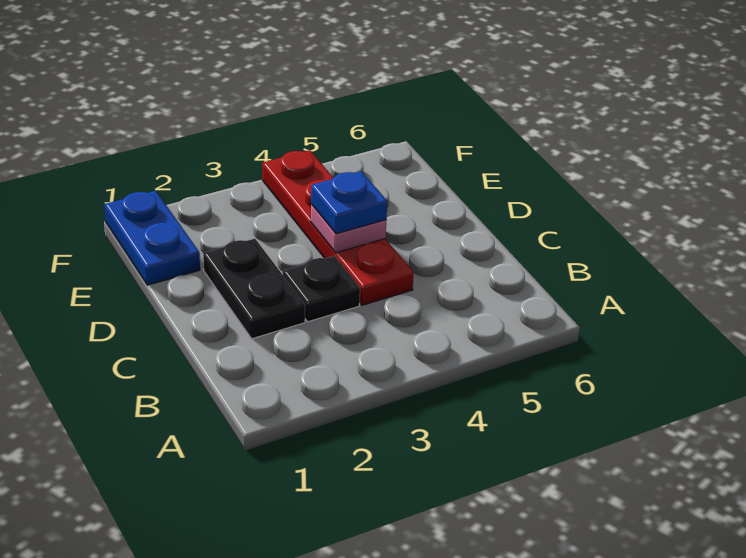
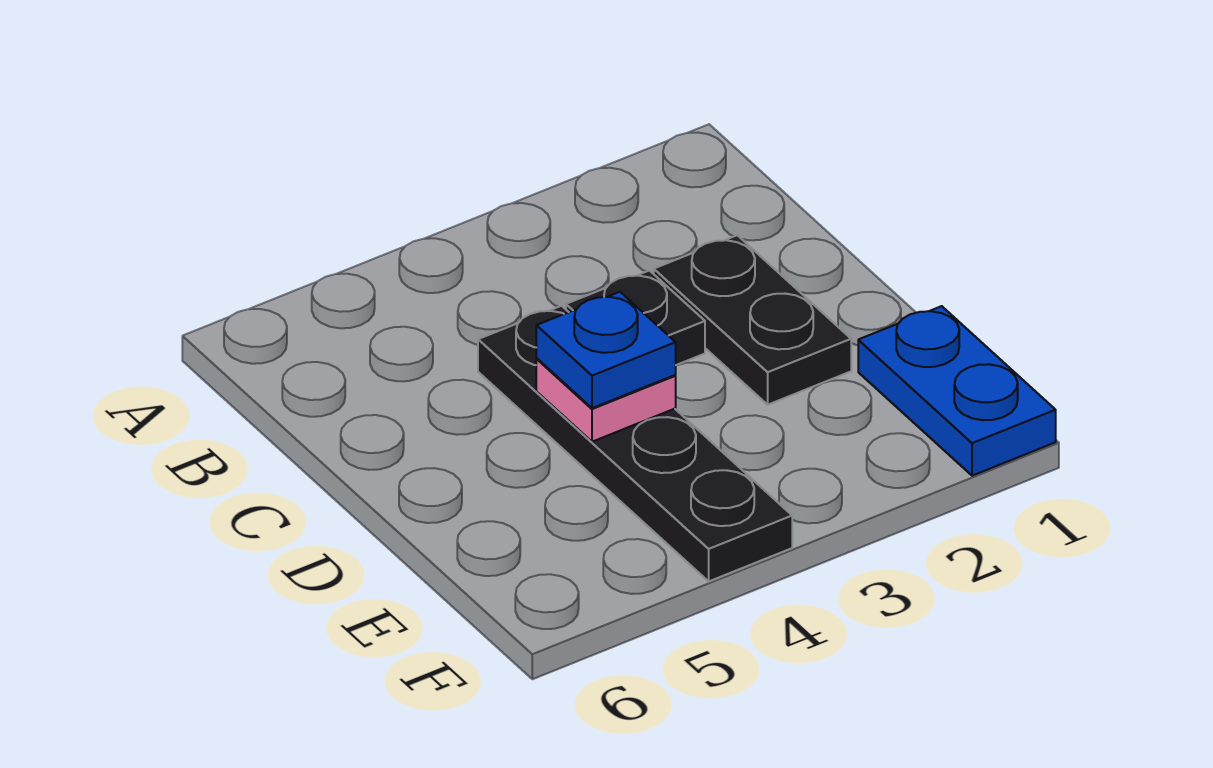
red plate C4:F4 level 1 -> black plate C4:F4 level 1

